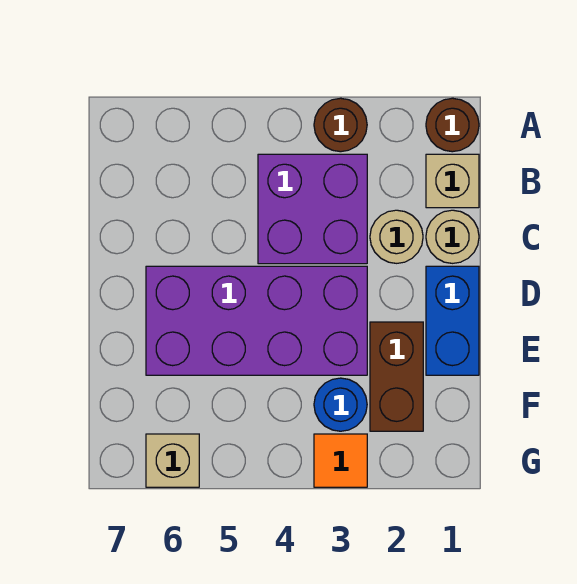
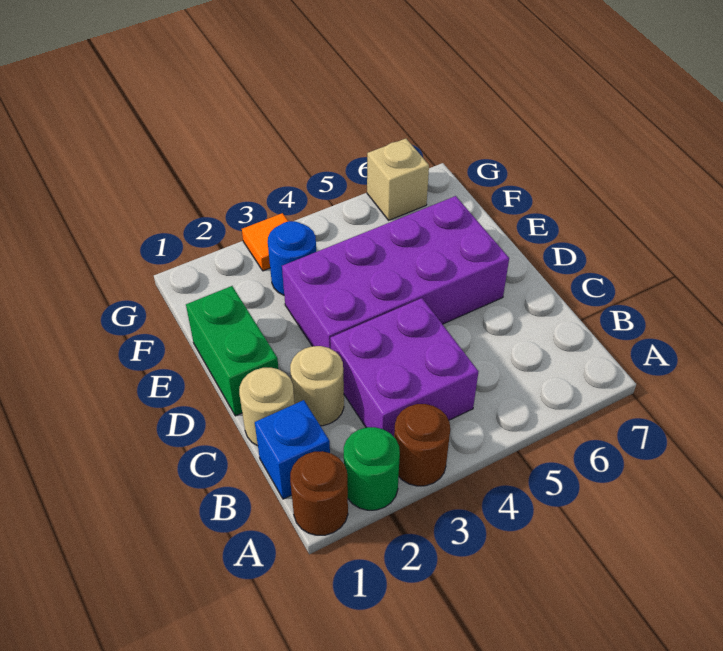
none -> green round brick A2 level 1
tan brick B1 level 1 -> blue brick B1 level 1
blue brick D1:E1 level 1 -> green brick D1:E1 level 1
brown brick E2:F2 level 1 -> none

